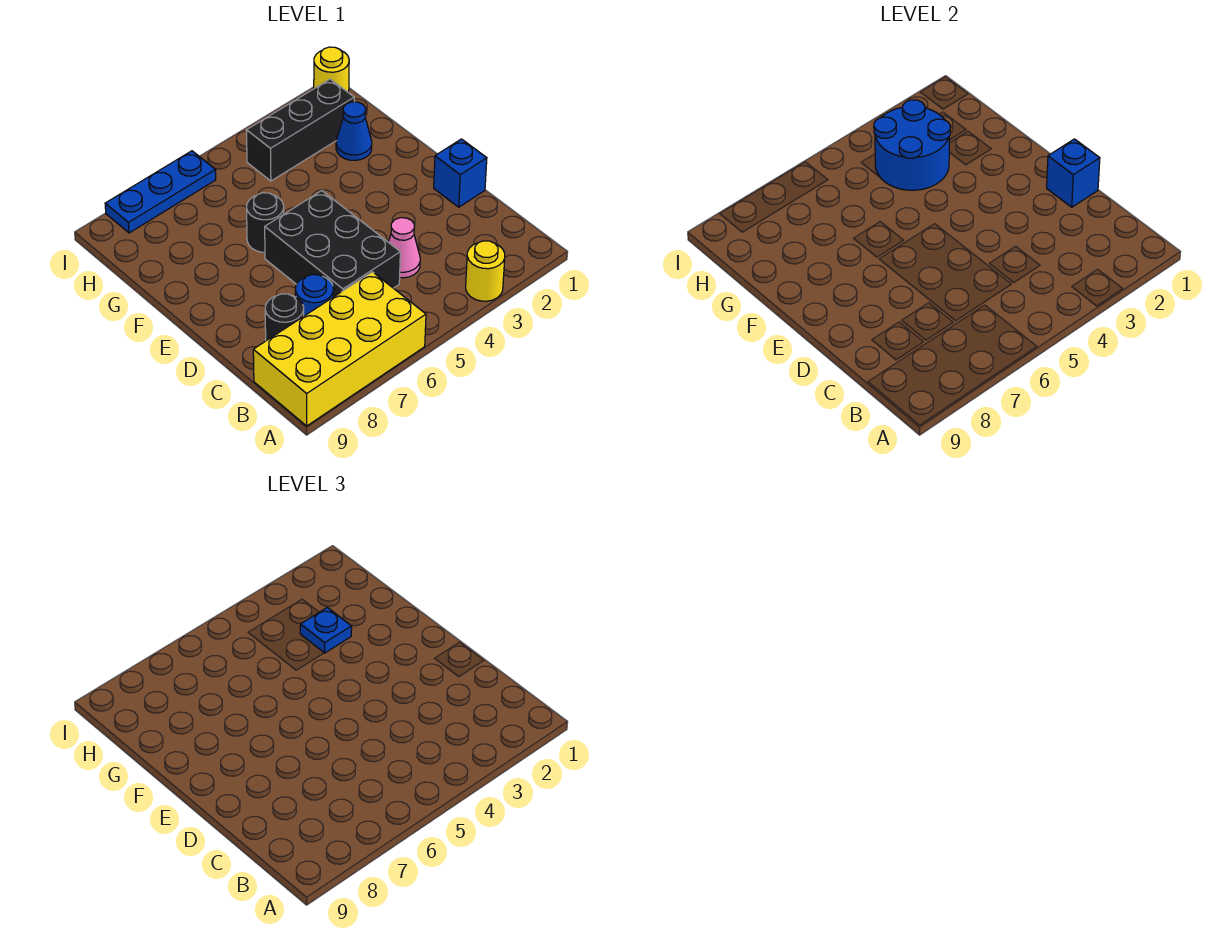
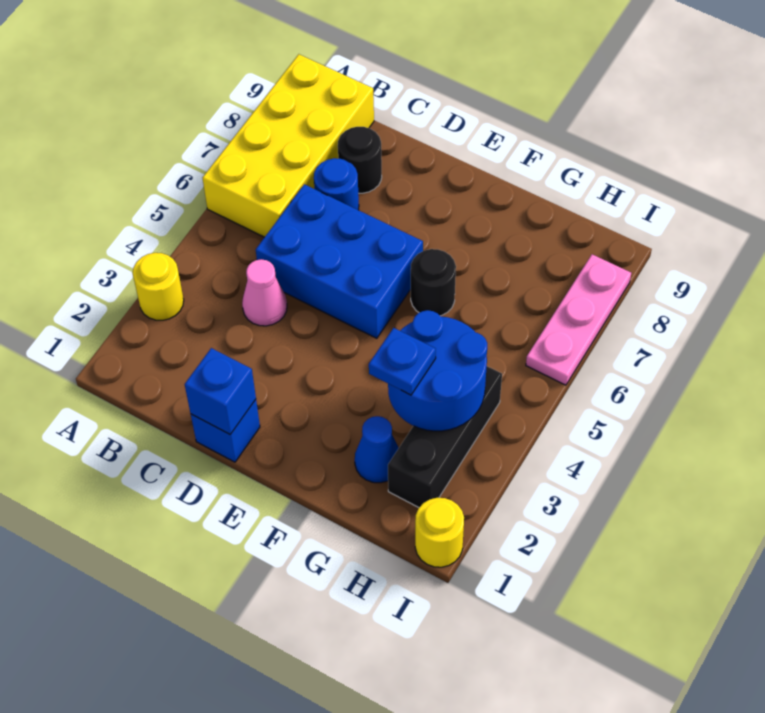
black brick C5:E6 level 1 -> blue brick C5:E6 level 1
blue plate I6:I8 level 1 -> pink plate I6:I8 level 1

